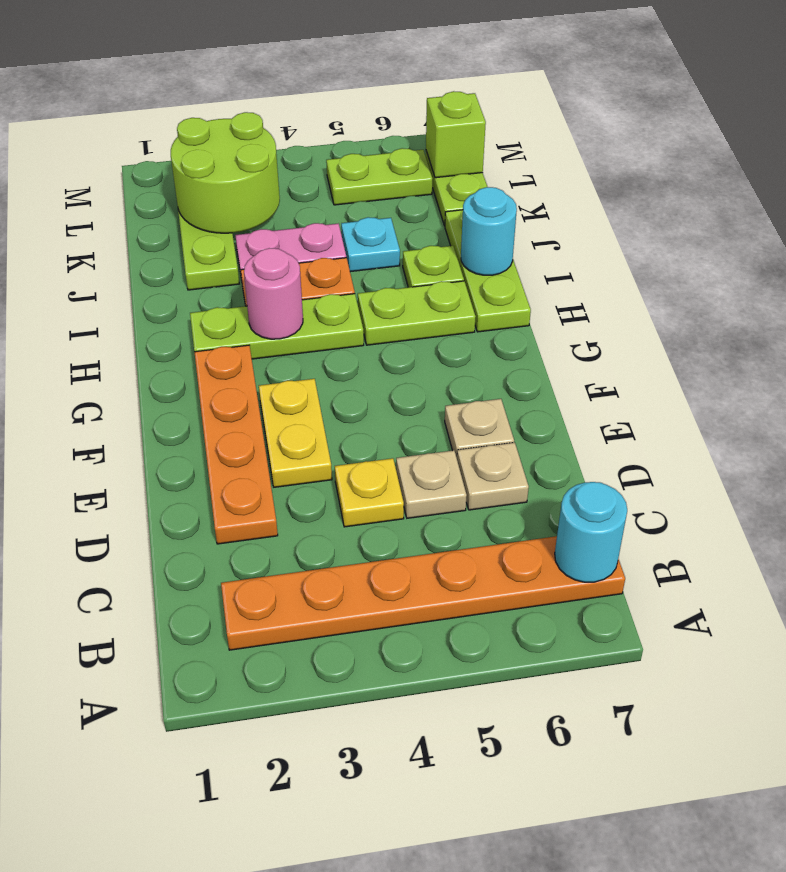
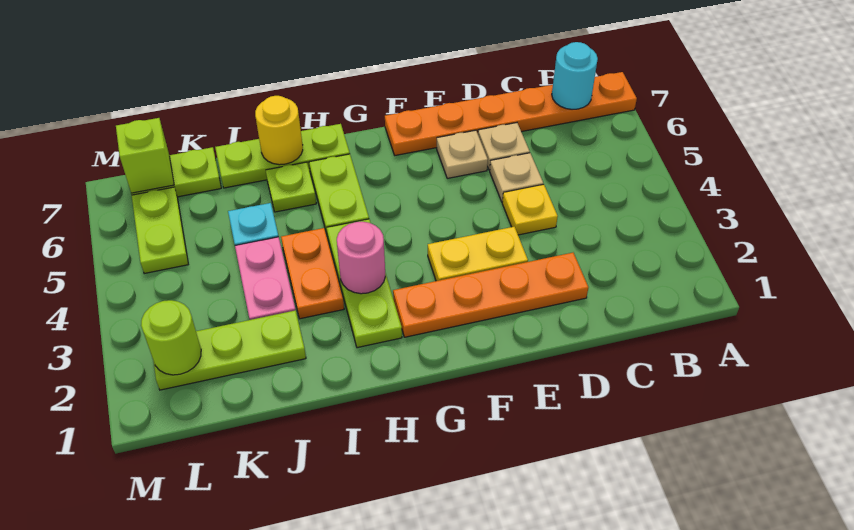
orange plate B2:B7 level 1 -> orange plate A7:F7 level 1
cyan round brick I7 level 2 -> yellow round brick I7 level 2
lime round brick K2:L3 level 2 -> lime round brick L2 level 2

